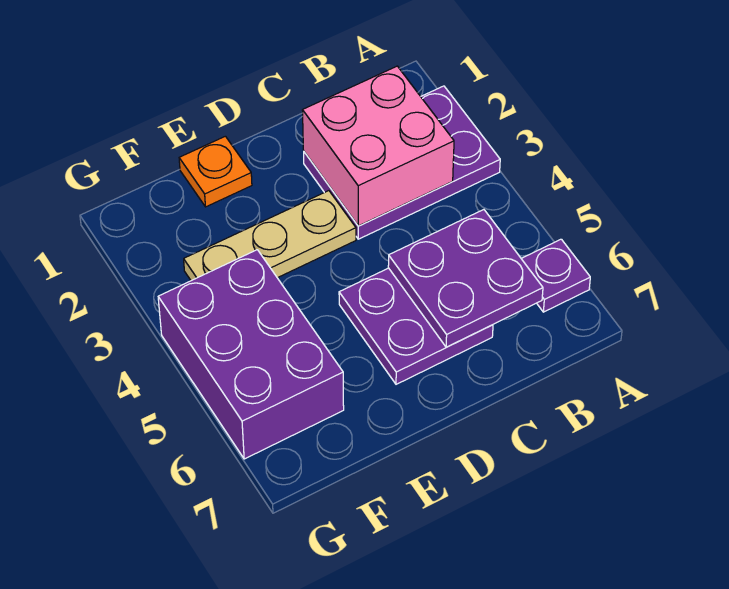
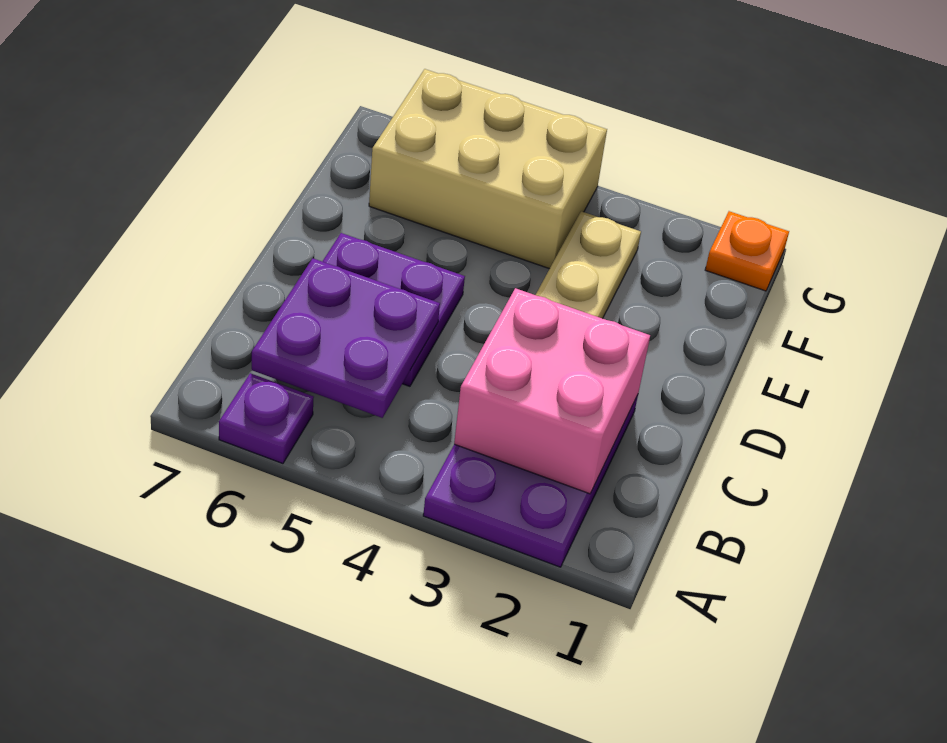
orange plate E1 level 1 -> orange plate G1 level 1
purple brick F4:G6 level 1 -> tan brick F4:G6 level 1

